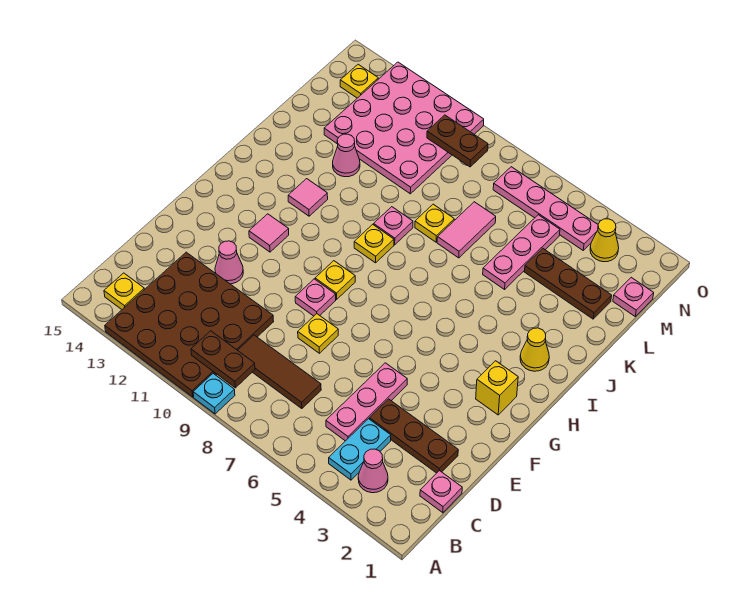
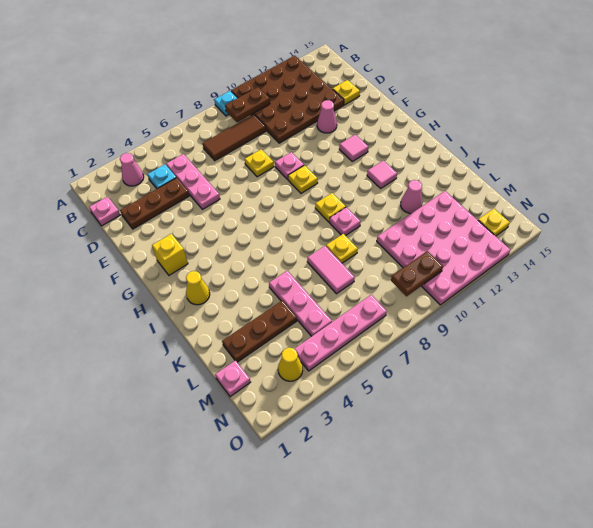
cyan plate B4:C4 level 1 -> cyan plate C4 level 1
yellow plate B14 level 1 -> yellow plate D14 level 1

